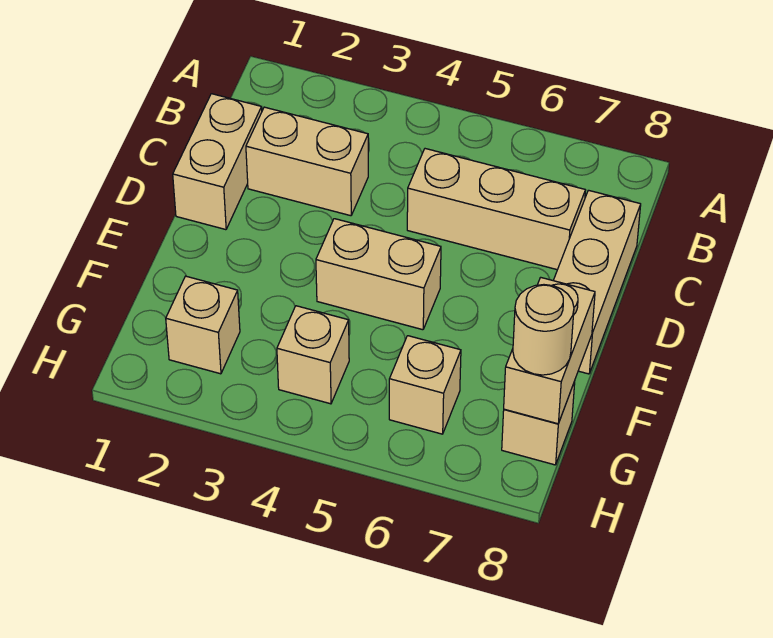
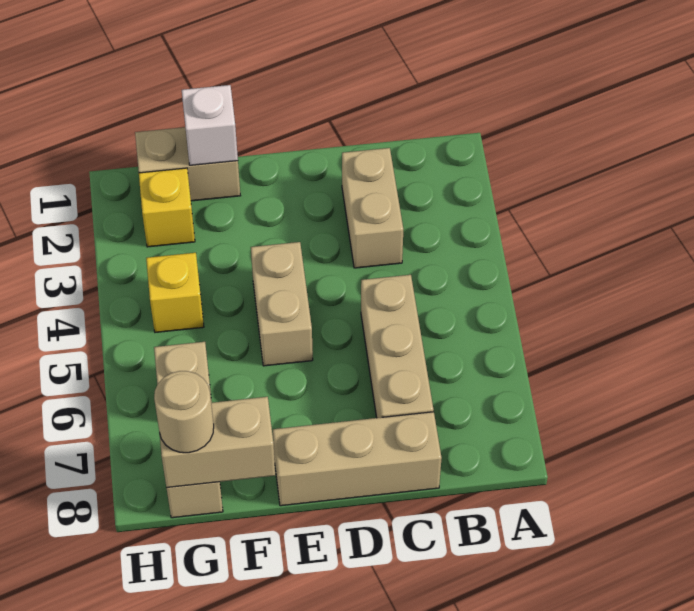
tan brick C1:D1 level 1 -> tan brick F1:G1 level 1
none -> white brick F1 level 2
tan brick G2 level 1 -> yellow brick G2 level 1
tan brick G4 level 1 -> yellow brick G4 level 1

